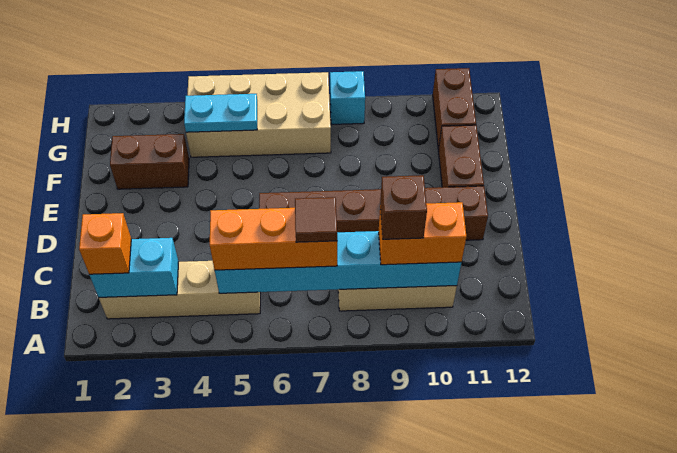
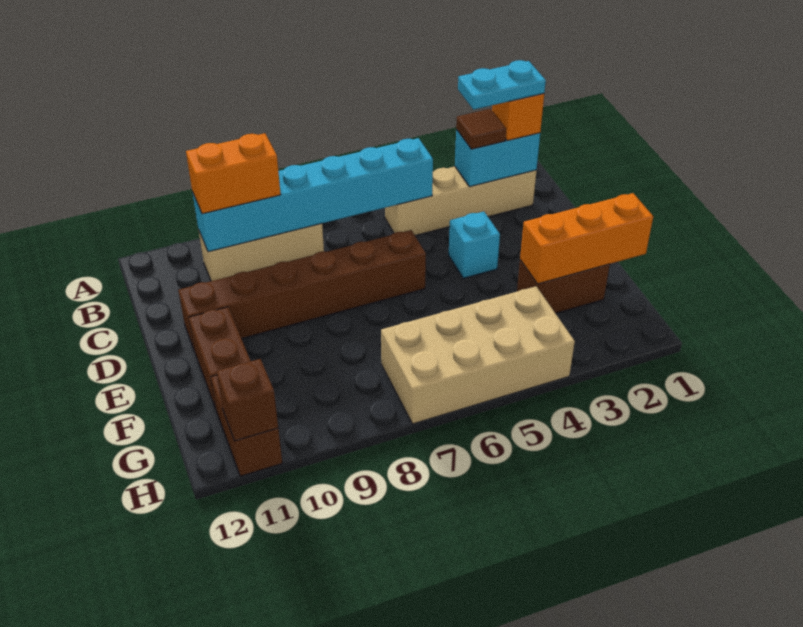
orange brick B5:B7 level 3 -> orange brick F1:F3 level 2
brown tile B7 level 4 -> brown tile B3 level 3
brown brick B9 level 4 -> brown brick H11 level 2
cyan plate G4:G5 level 2 -> cyan plate B2:B3 level 4
cyan brick H8 level 1 -> cyan brick D4 level 1

